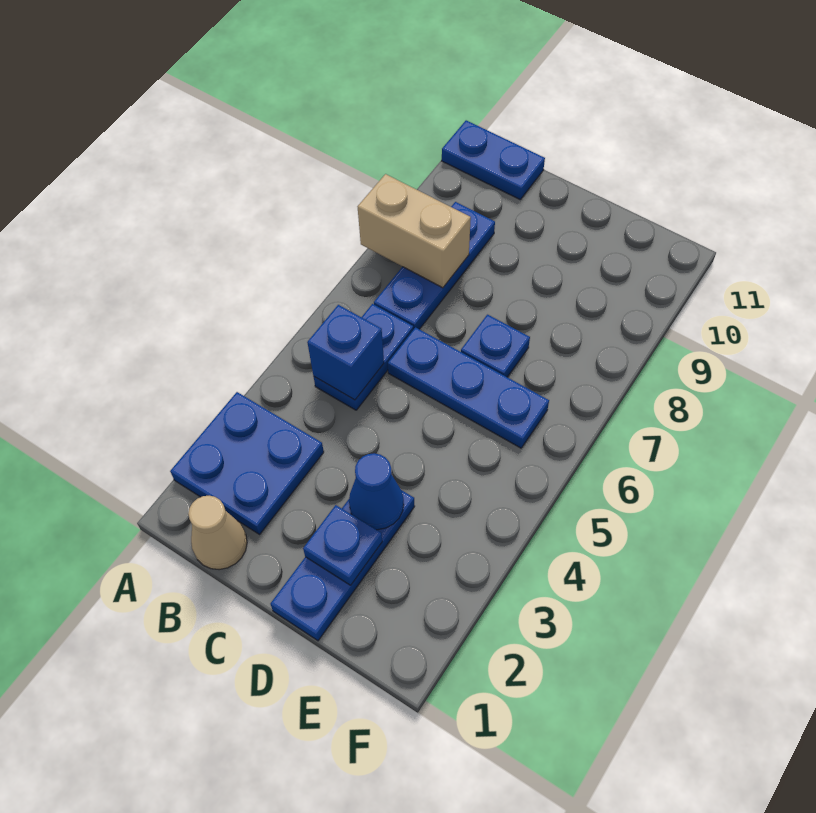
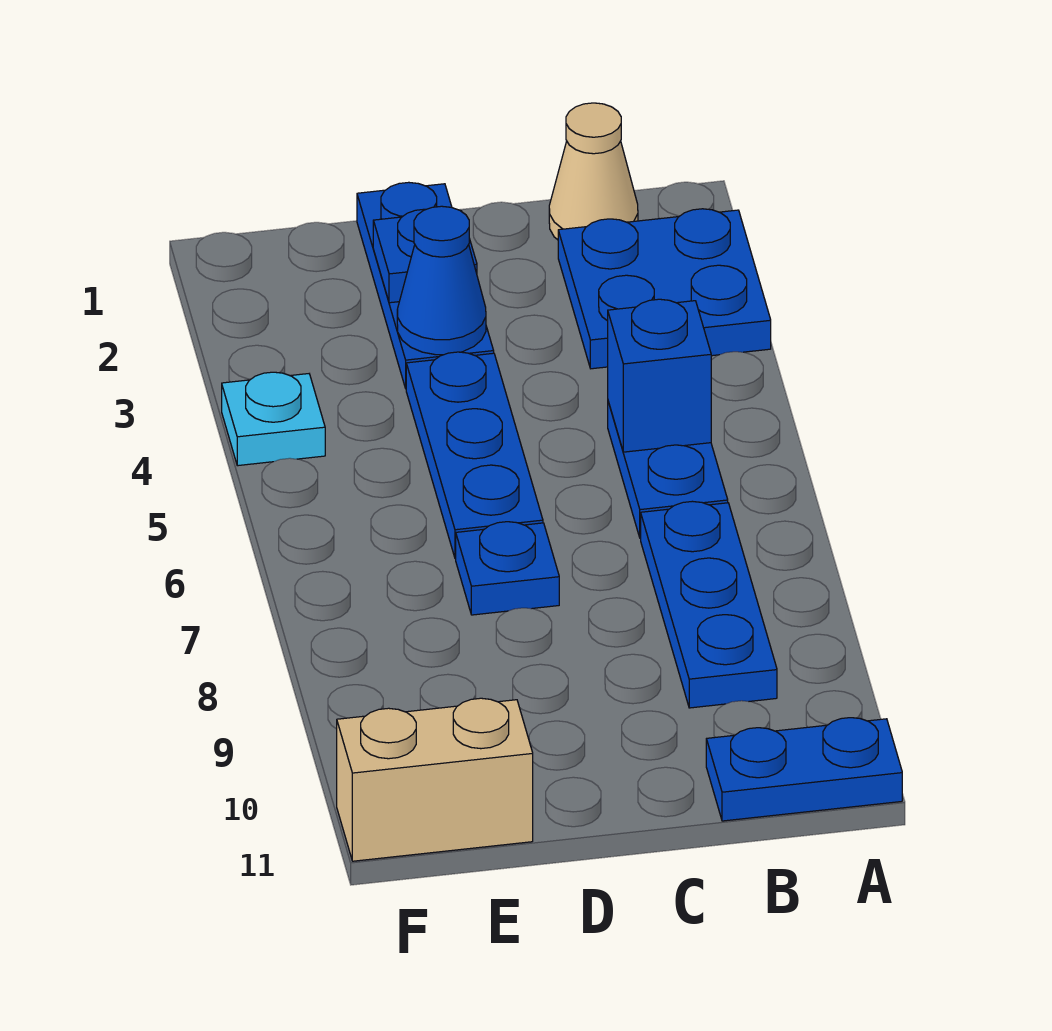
tan brick A8:B8 level 2 -> tan brick E11:F11 level 1
blue plate C6:E6 level 1 -> blue plate D4:D6 level 1
none -> cyan plate F4 level 1

